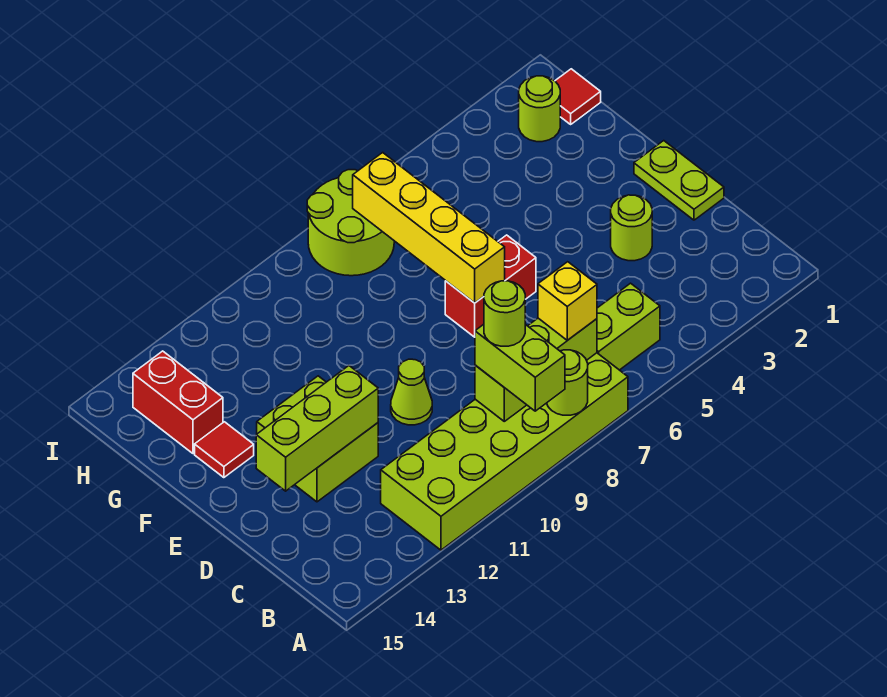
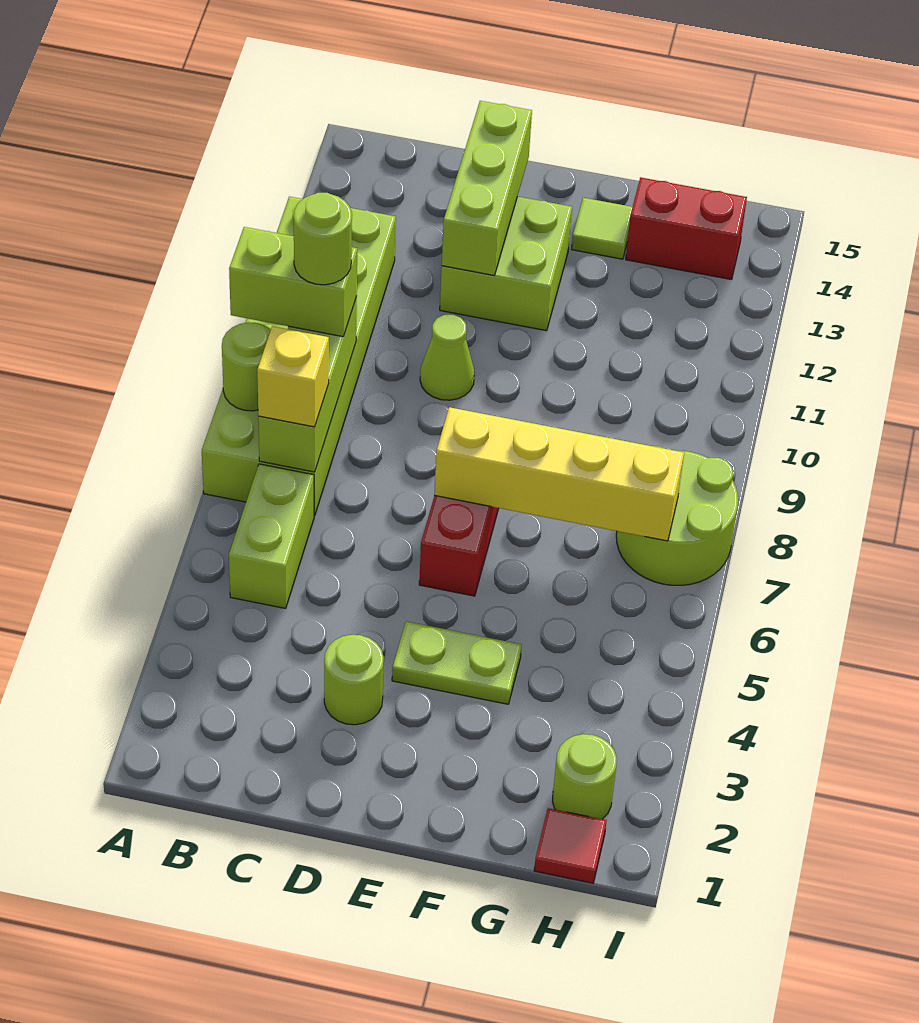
lime plate D1:E1 level 1 -> lime plate E4:F4 level 1
red tile F14 level 1 -> lime tile F14 level 1

